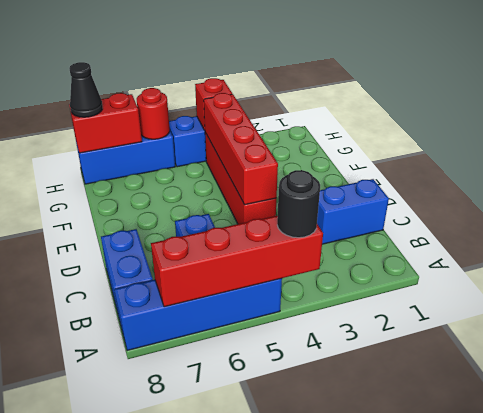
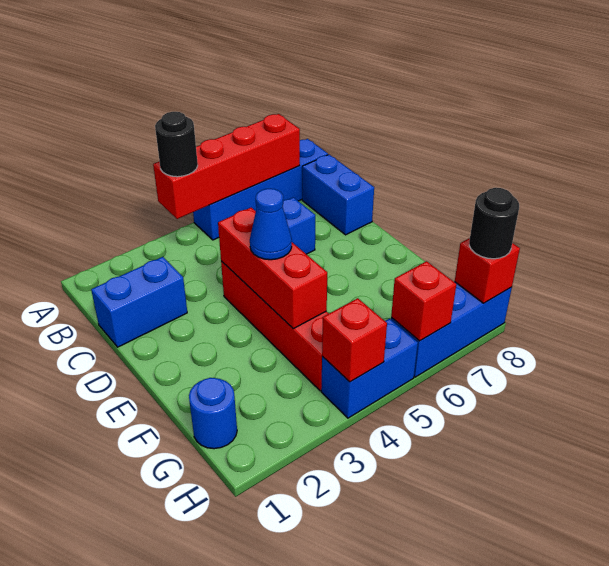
red brick D4:G4 level 2 -> red brick D4:F4 level 2
none -> blue cone E4 level 3
none -> blue round brick G1 level 1
red round brick H6 level 2 -> red brick H6 level 2
red brick H7:H8 level 2 -> red brick H8 level 2
black cone H8 level 3 -> black round brick H8 level 3

